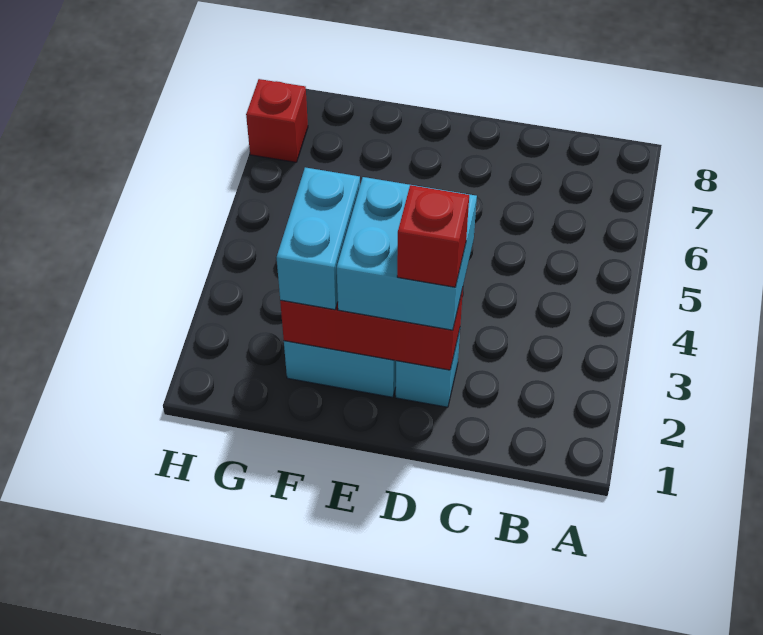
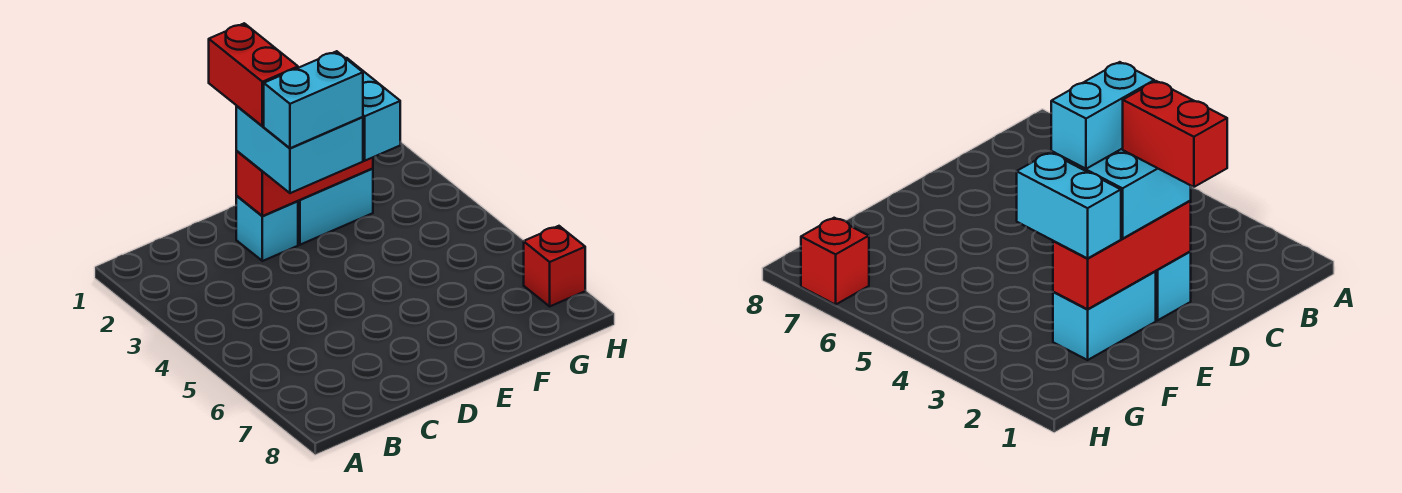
red brick D2 level 4 -> red brick D1:D2 level 4
none -> cyan brick D3:E3 level 4

